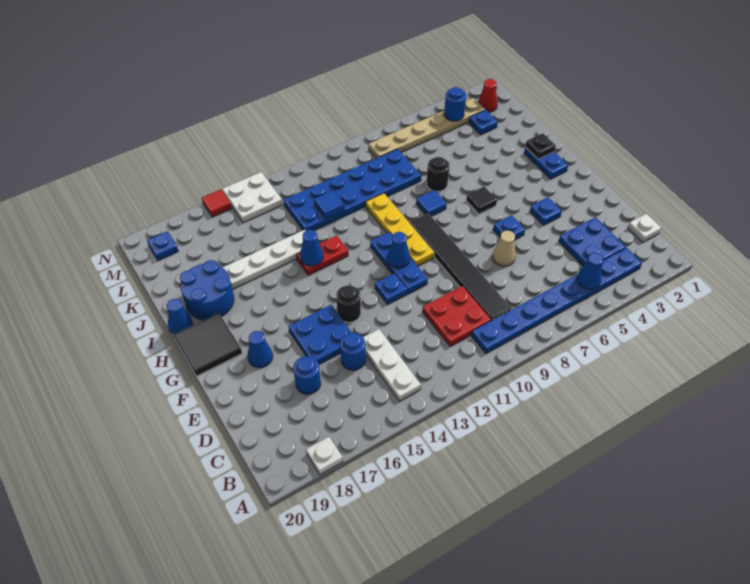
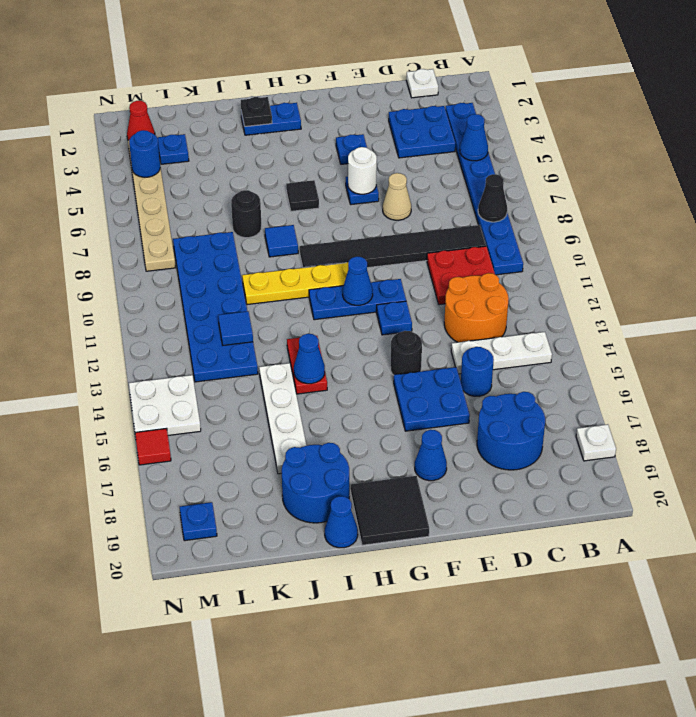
none -> black cone B8 level 2
none -> orange round brick C12:D13 level 1
blue round brick D17 level 1 -> blue round brick C17:D18 level 1
none -> white round brick F6 level 2

